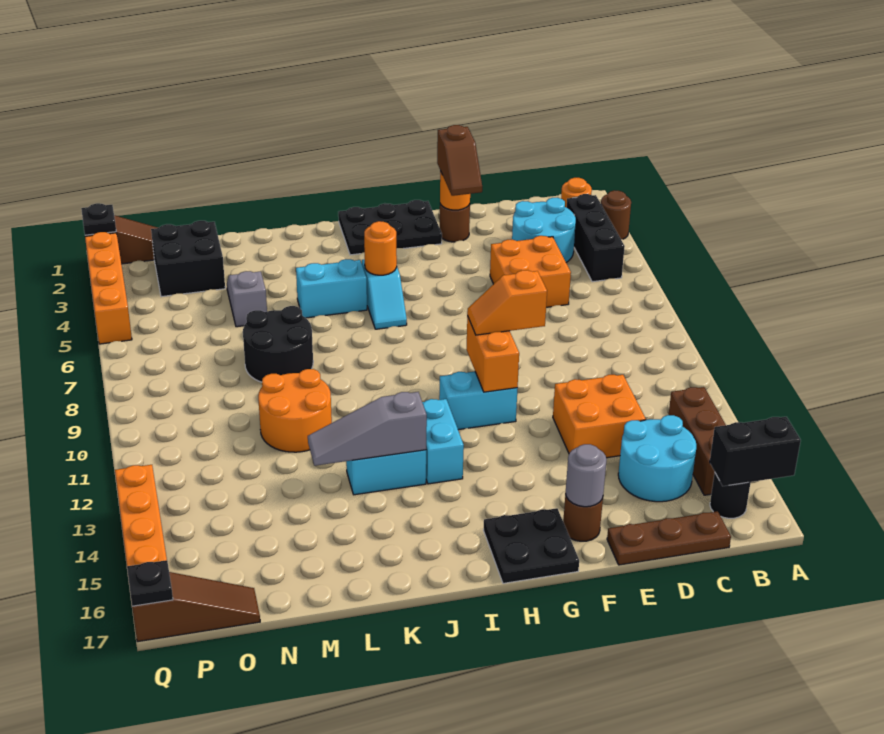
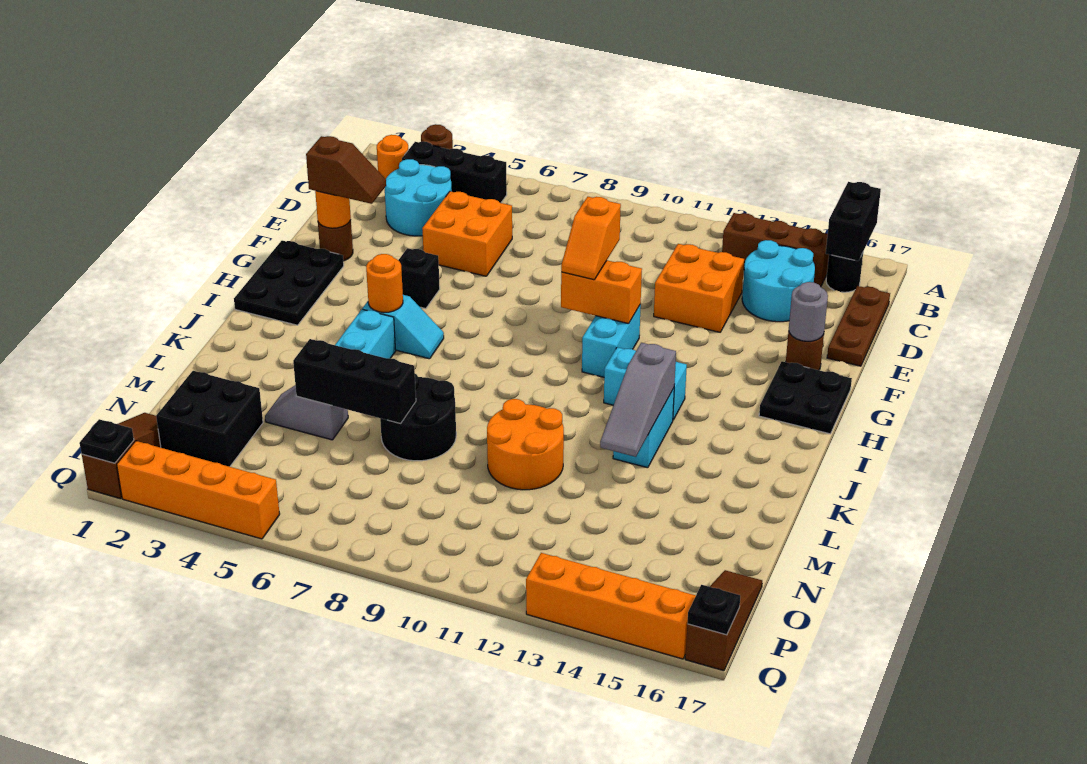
none -> black brick G5 level 1
none -> black brick M5:M7 level 2

